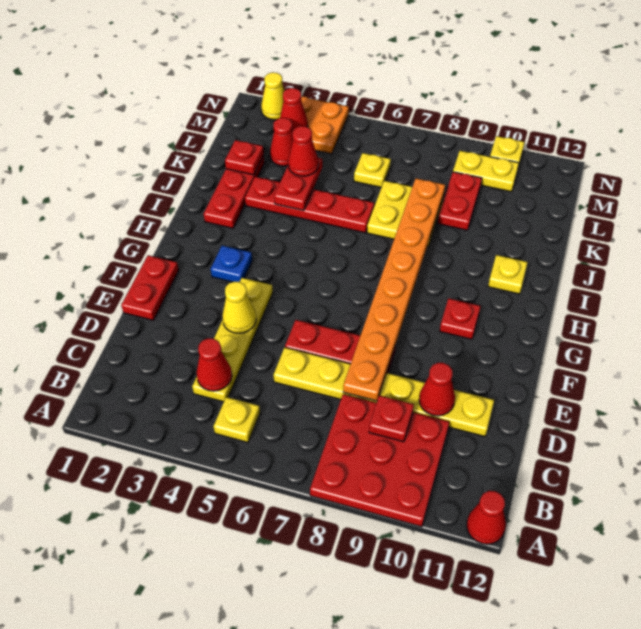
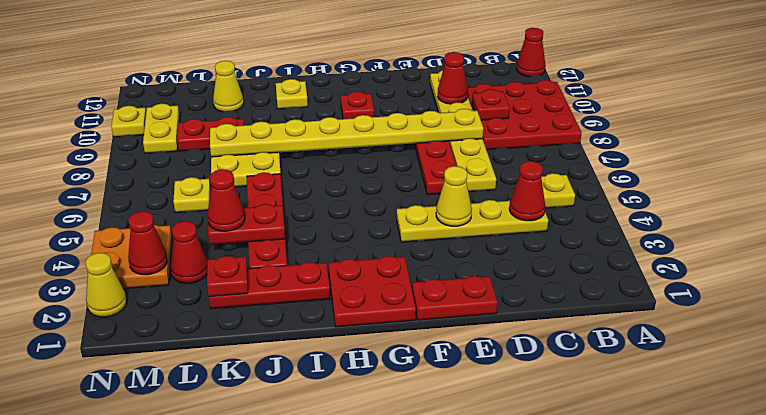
orange plate D8:K8 level 2 -> yellow plate D8:K8 level 2
none -> red plate G1:H2 level 1
blue plate G3 level 1 -> none
none -> yellow cone K11 level 1

